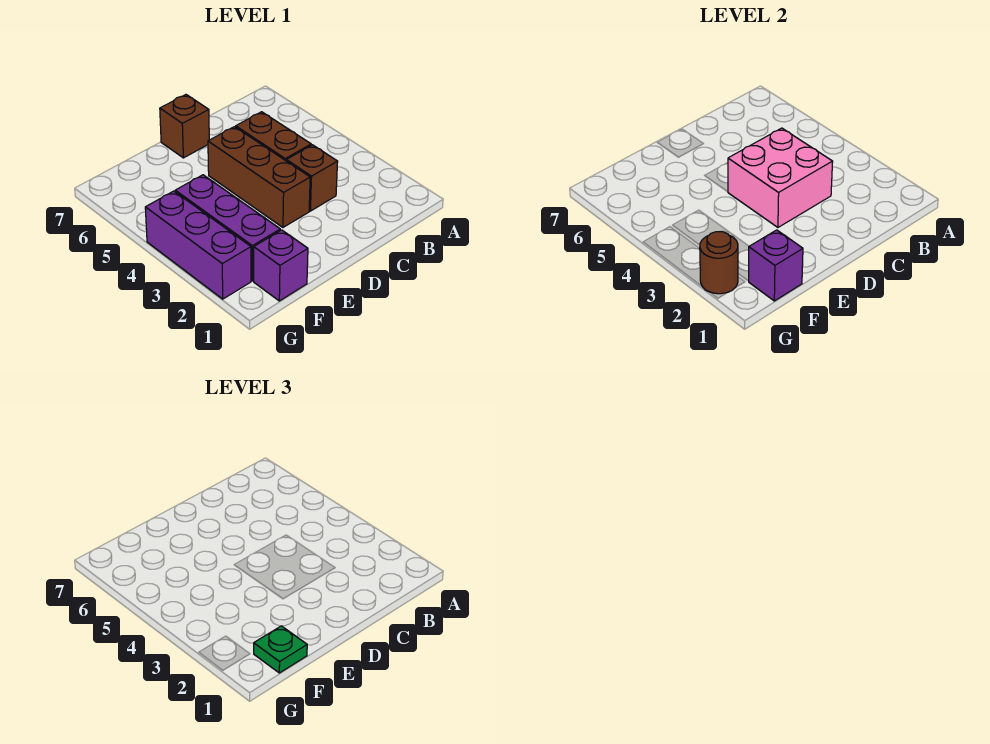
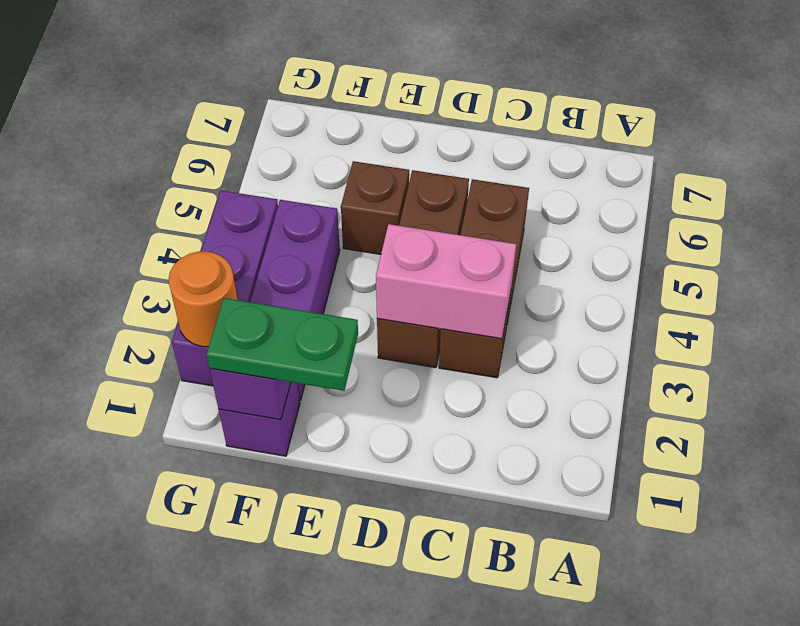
pink brick C3:D4 level 2 -> pink brick C3:D3 level 2
brown brick D7 level 1 -> brown brick E5 level 1
green plate F1 level 3 -> green plate E1:F1 level 3
brown round brick G2 level 2 -> orange round brick G2 level 2

